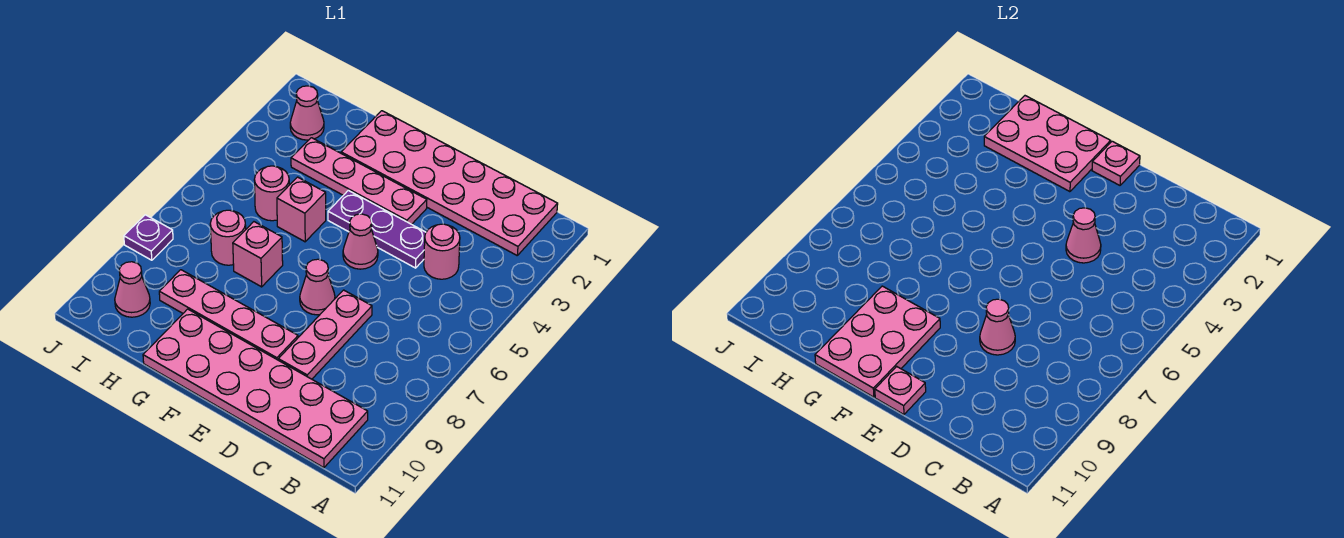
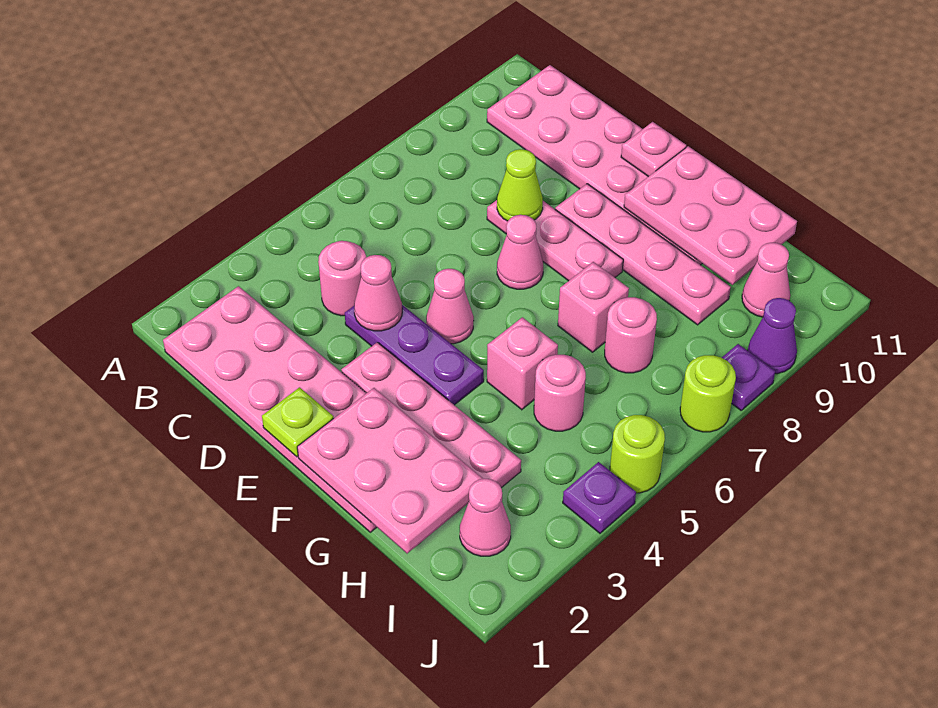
pink plate D7:D9 level 1 -> pink plate D8:F8 level 1
pink cone D8 level 2 -> lime cone D8 level 2
pink plate E1 level 2 -> lime plate E1 level 2
pink plate F9:G11 level 2 -> pink plate F10:H11 level 2
none -> purple plate J4 level 1
none -> lime round brick J5 level 1
none -> lime round brick J7 level 1
none -> purple cone J9 level 1

